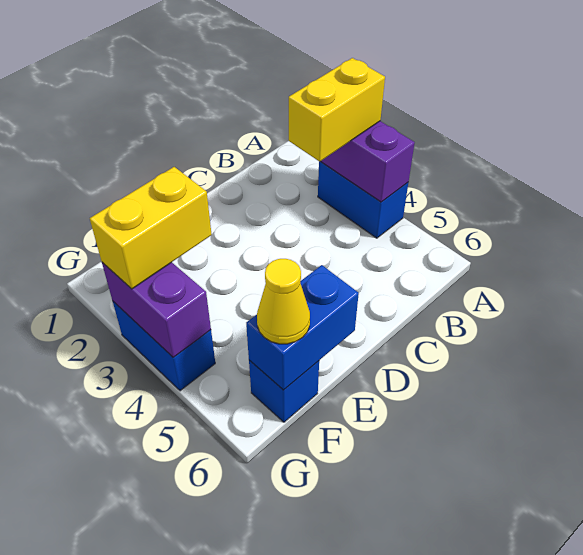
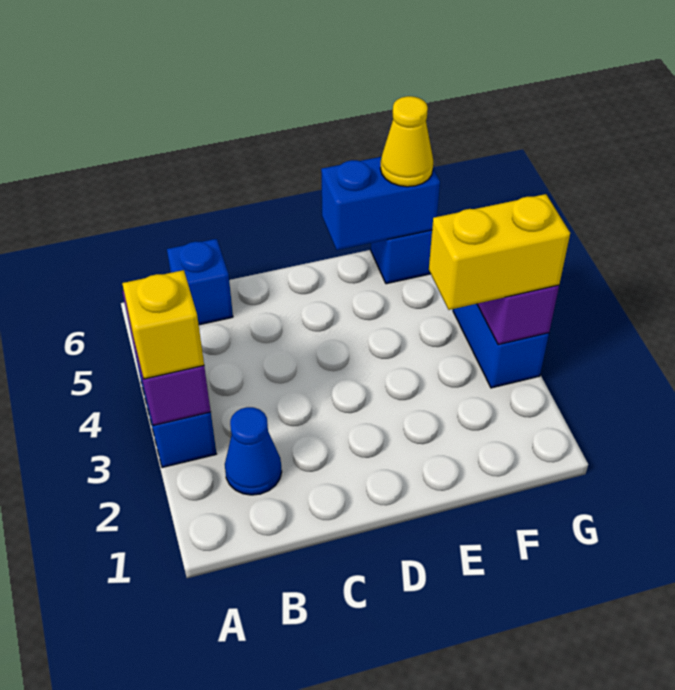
yellow brick A3:B3 level 3 -> yellow brick A3 level 3
none -> blue cone B2 level 1
none -> blue brick B6 level 1

